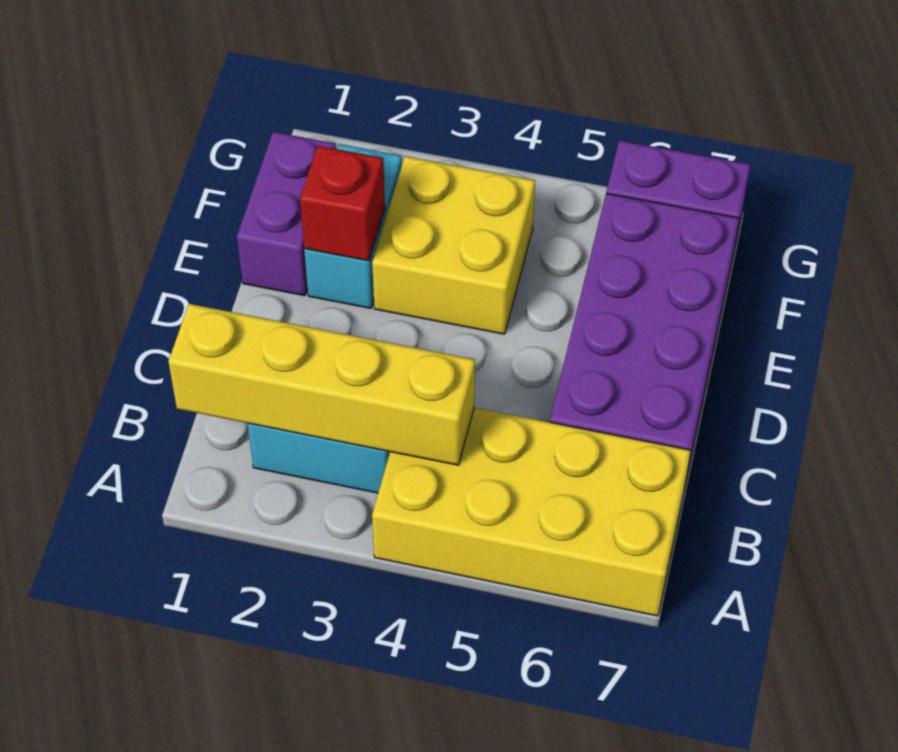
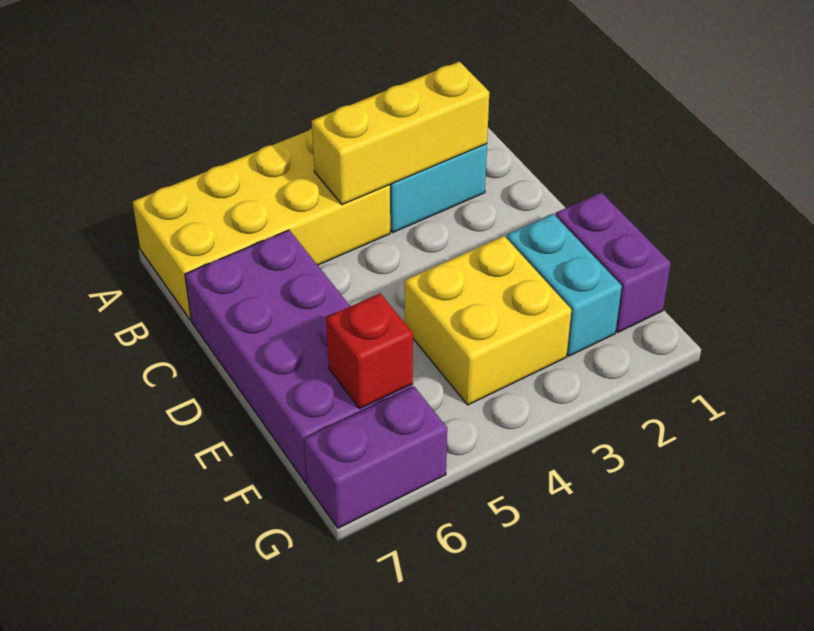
yellow brick B1:B4 level 2 -> yellow brick B2:B4 level 2
red brick E2 level 2 -> red brick F6 level 2

